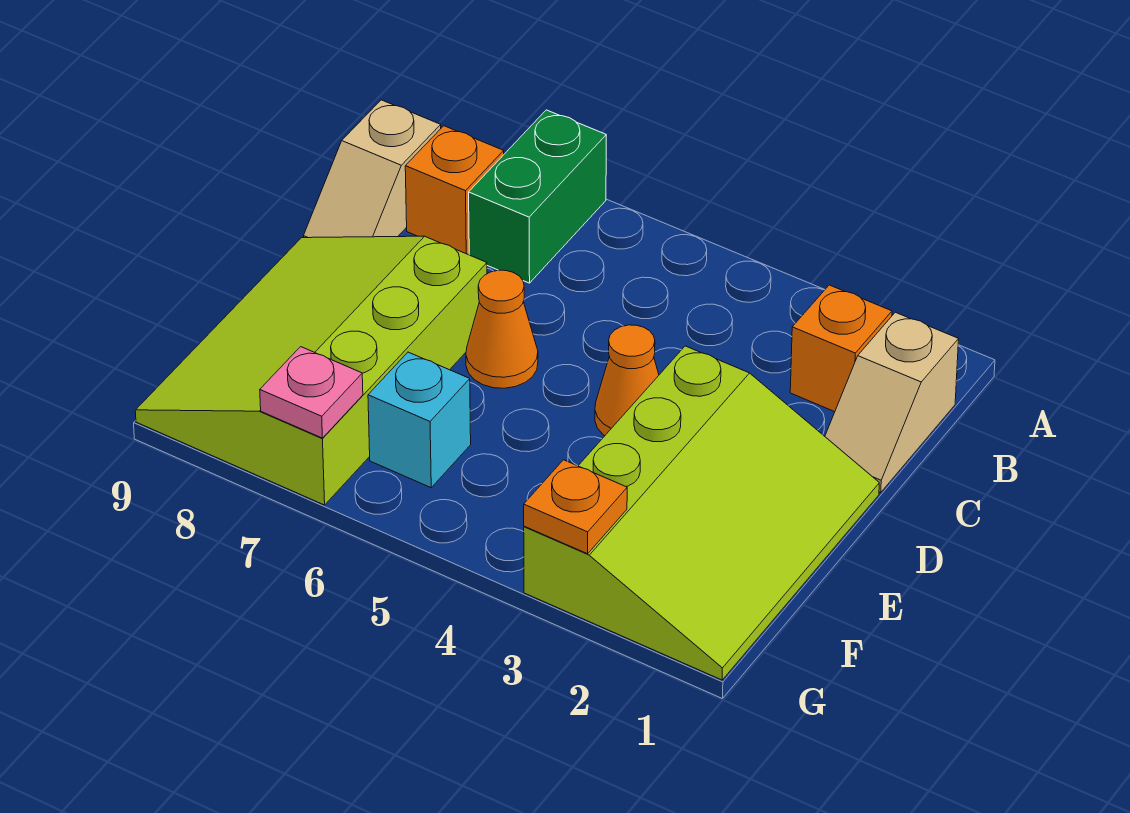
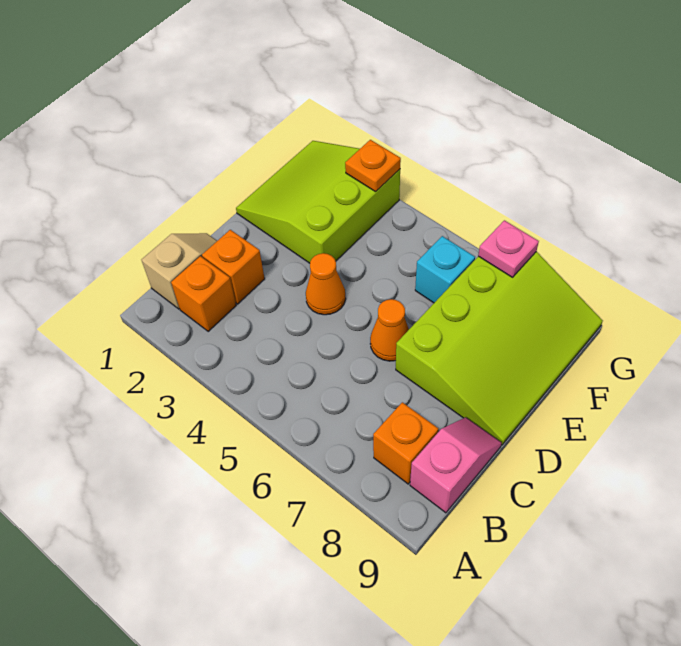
green brick A7:B7 level 1 -> none
tan slope B9:C9 level 1 top B -> pink slope B9:C9 level 1 top B
none -> orange brick C2 level 1
lime slope D1:G3 level 1 top 3 -> lime slope E1:G3 level 1 top 3

